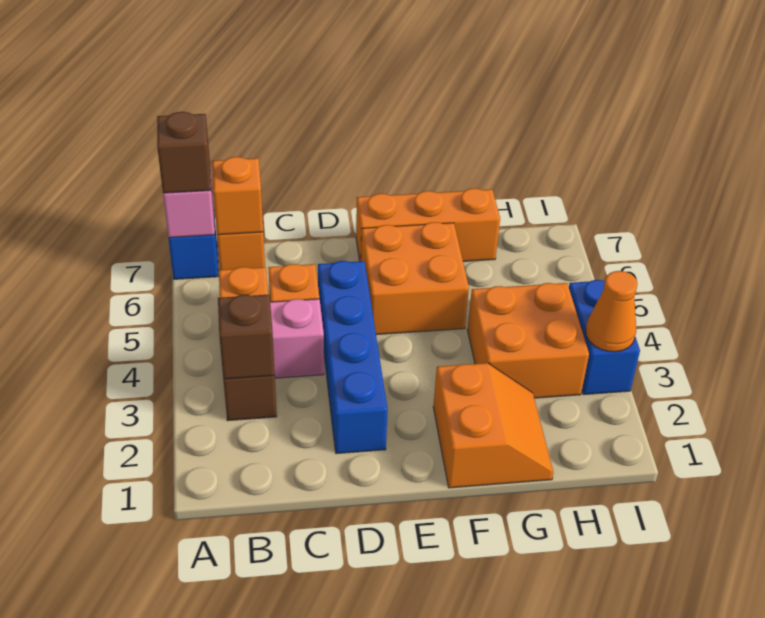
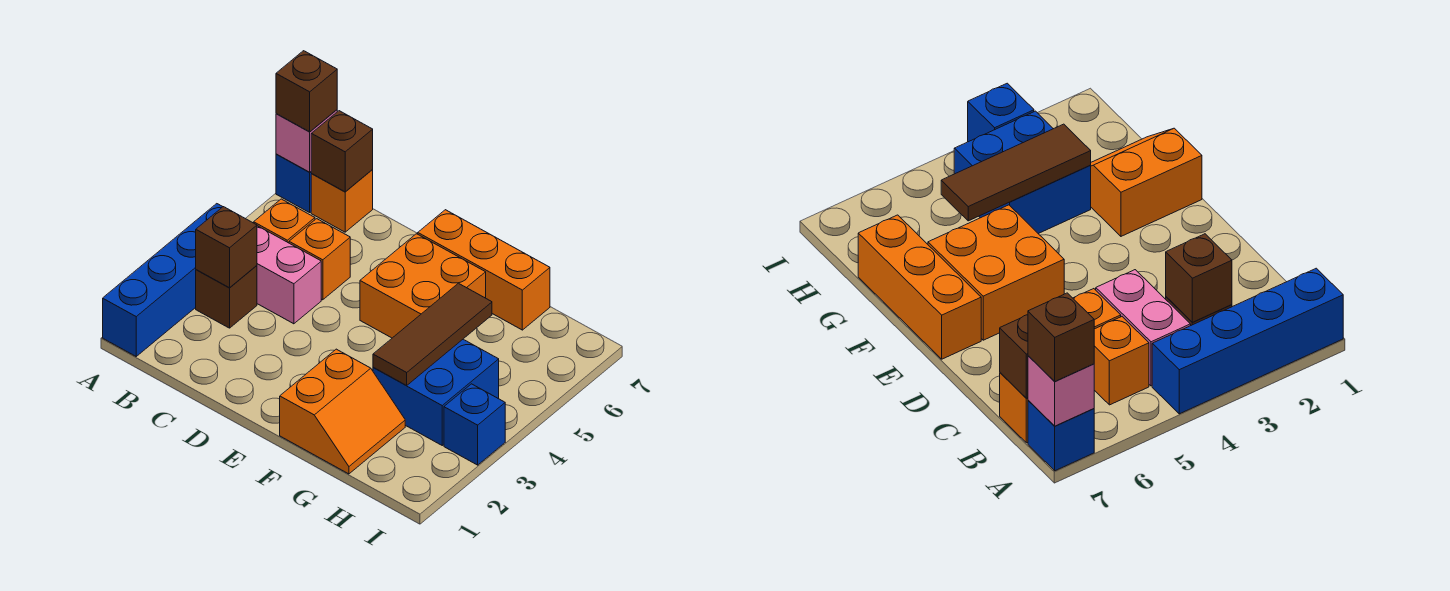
orange brick B7 level 2 -> brown brick B7 level 2
blue brick D2:D5 level 1 -> blue brick A1:A4 level 1
orange brick G3:H4 level 1 -> blue brick G3:H4 level 1
none -> brown tile G3:G5 level 2
blue brick I3:I4 level 1 -> blue brick I3 level 1
orange cone I3 level 2 -> none

